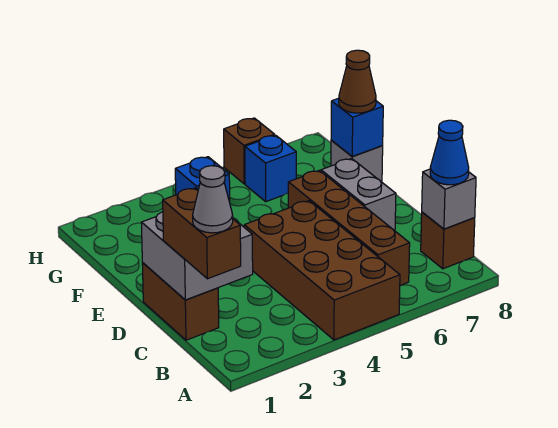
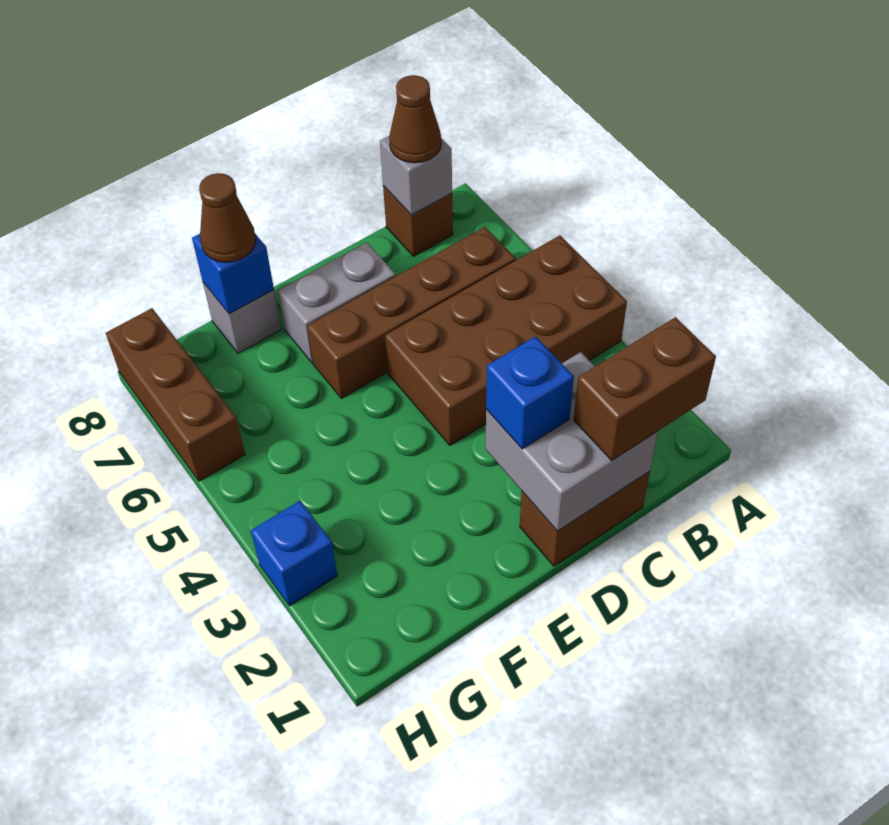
grey cone B1 level 4 -> none
blue cone B8 level 3 -> brown cone B8 level 3
blue brick G6 level 1 -> blue brick H3 level 1
brown brick H6 level 1 -> brown brick H6:H8 level 1

